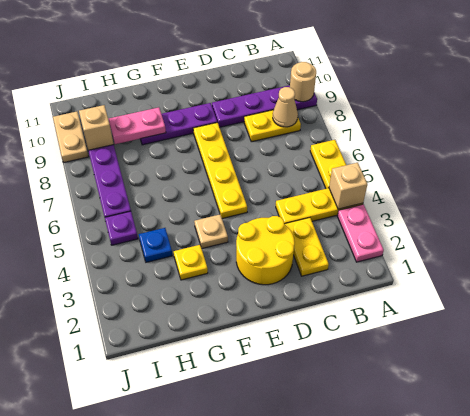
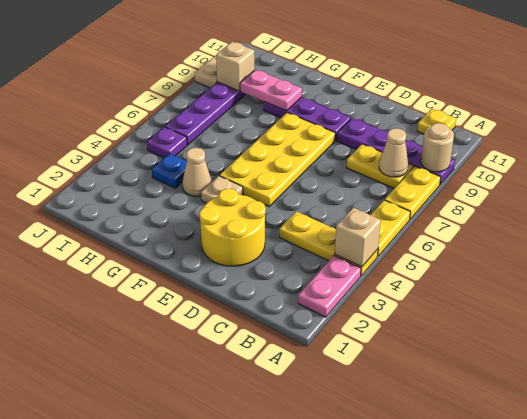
yellow plate C2:C3 level 1 -> yellow plate A7:A8 level 1
yellow plate E5:E8 level 1 -> yellow plate E5:F8 level 1
yellow plate G3 level 1 -> yellow plate B11 level 1
none -> tan cone G4 level 1

